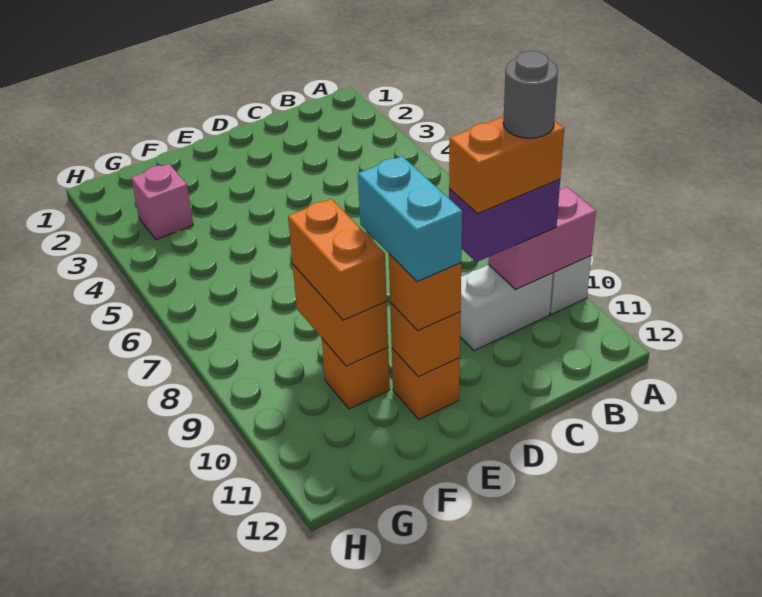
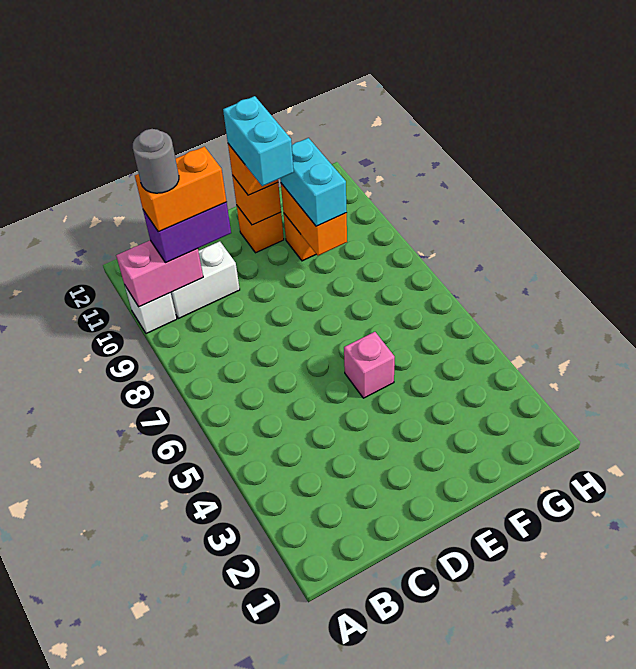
orange brick F9:F10 level 3 -> cyan brick F9:F10 level 3
pink brick G3 level 1 -> pink brick E5 level 1

